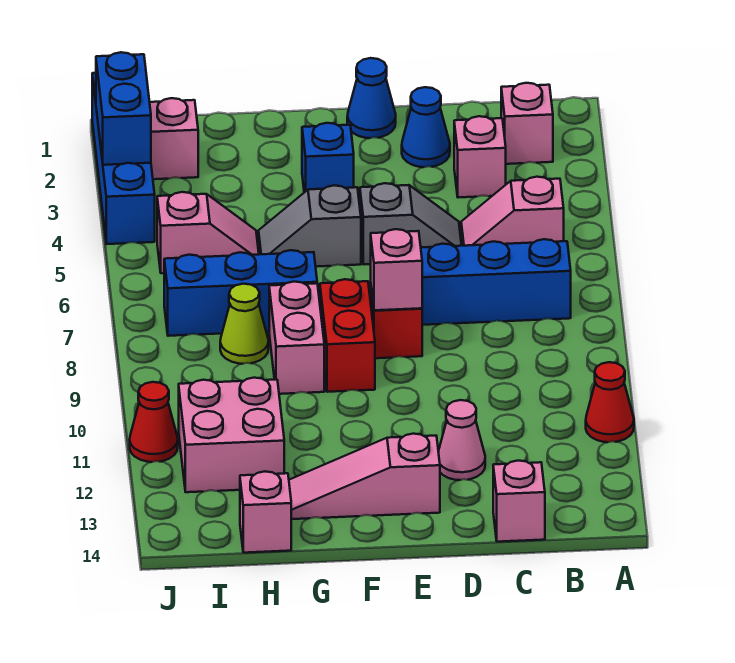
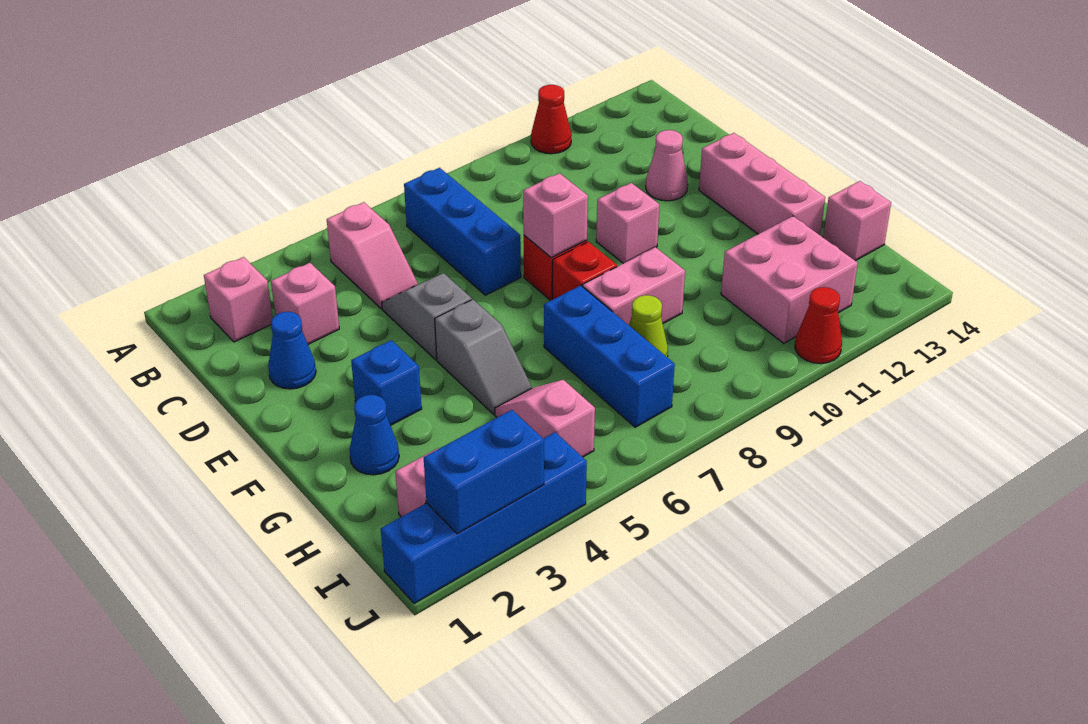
pink brick C14 level 1 -> pink brick E10 level 1
blue cone E1 level 1 -> blue cone G2 level 1
pink slope E13:G13 level 1 top E -> pink brick E13:G13 level 1
red brick F8:F9 level 1 -> red brick F8 level 1

